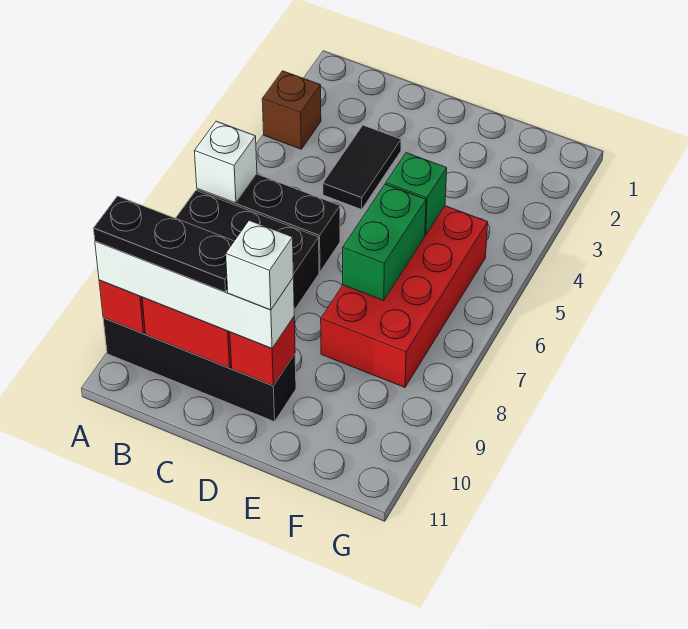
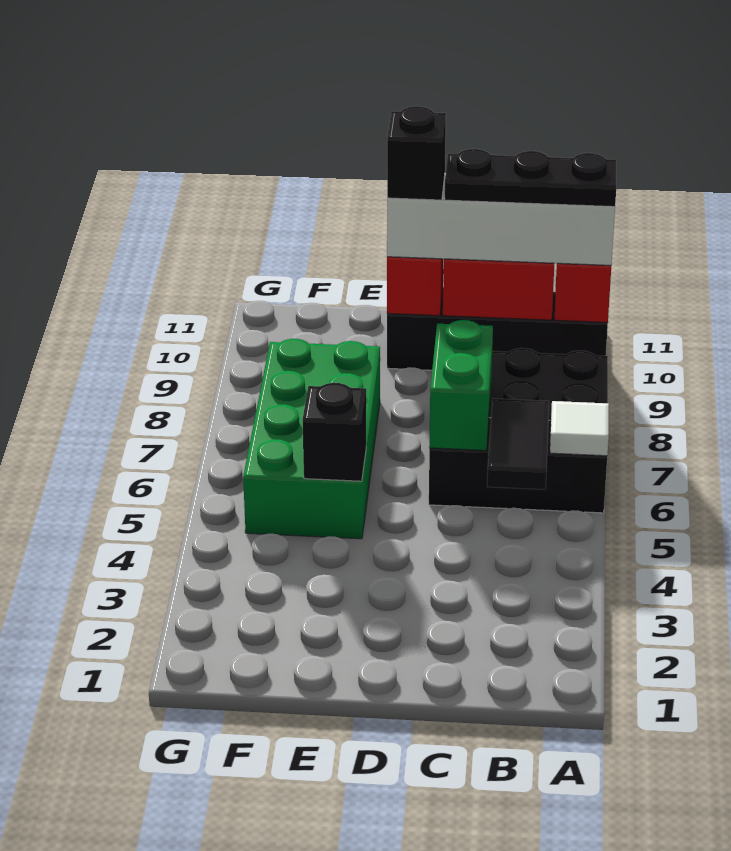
brown brick A3 level 1 -> none
white brick A6 level 2 -> white tile A6 level 2
black tile C3:C4 level 1 -> black tile B5:B6 level 2
white brick D10 level 4 -> black brick D10 level 4
red brick E5:F8 level 1 -> green brick E5:F8 level 1
green brick E5 level 2 -> black brick E5 level 2
green brick E6:E7 level 2 -> green brick C6:C7 level 2

